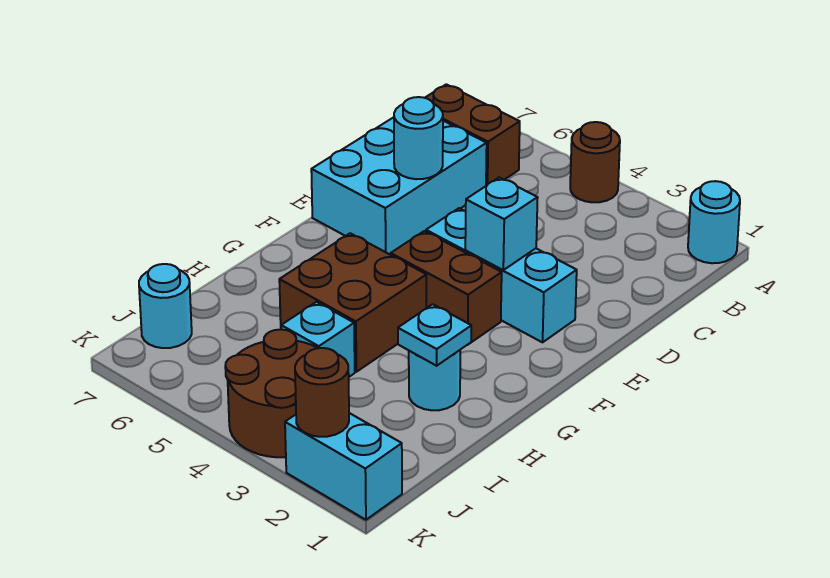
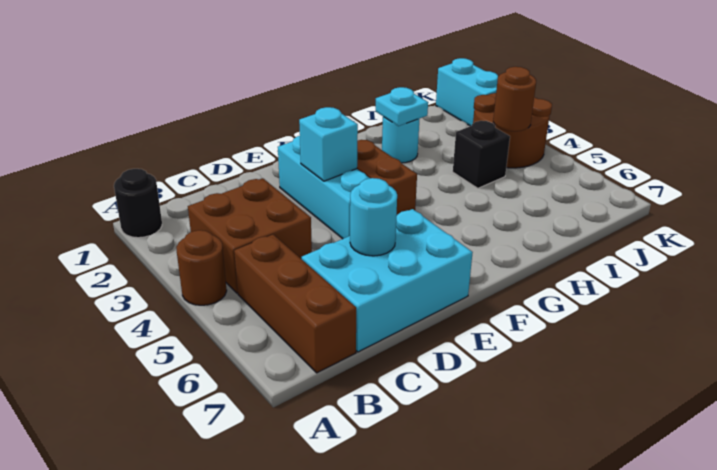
cyan round brick A1 level 1 -> black round brick A1 level 1
brown brick B6:B7 level 1 -> brown brick B5:B7 level 1
brown brick G4:H5 level 1 -> brown brick B3:C4 level 1
cyan brick I4 level 1 -> black brick I4 level 1
cyan round brick J7 level 1 -> none
brown round brick K2 level 2 -> brown round brick J4 level 2

